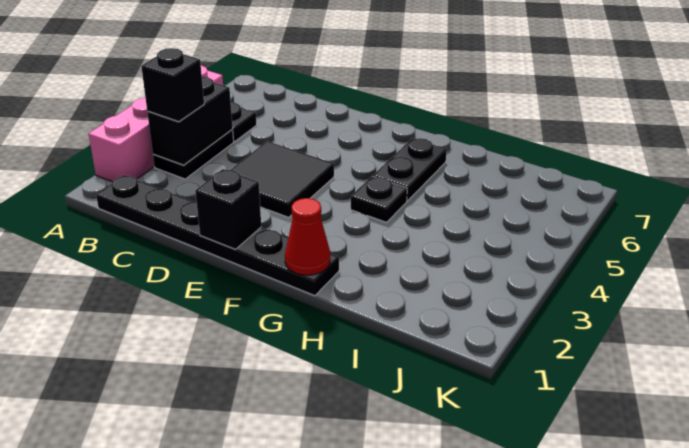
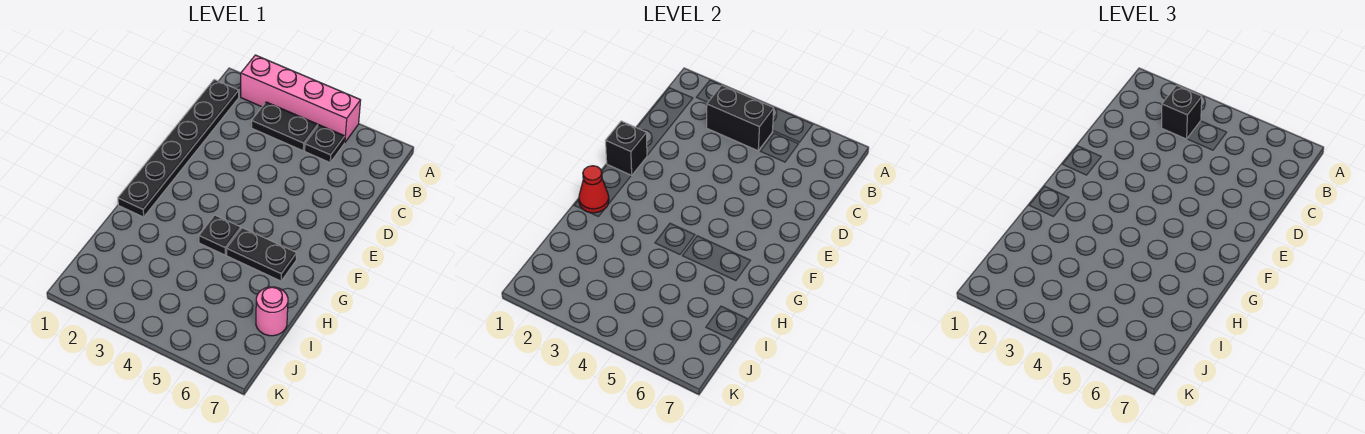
black tile D3:E4 level 1 -> none
none -> pink round brick I7 level 1

